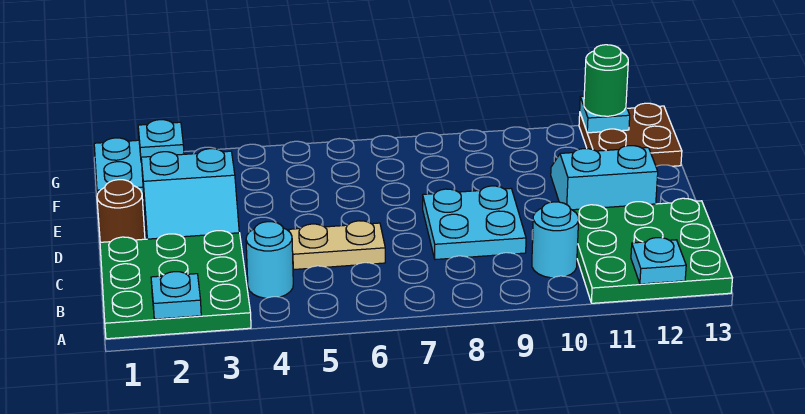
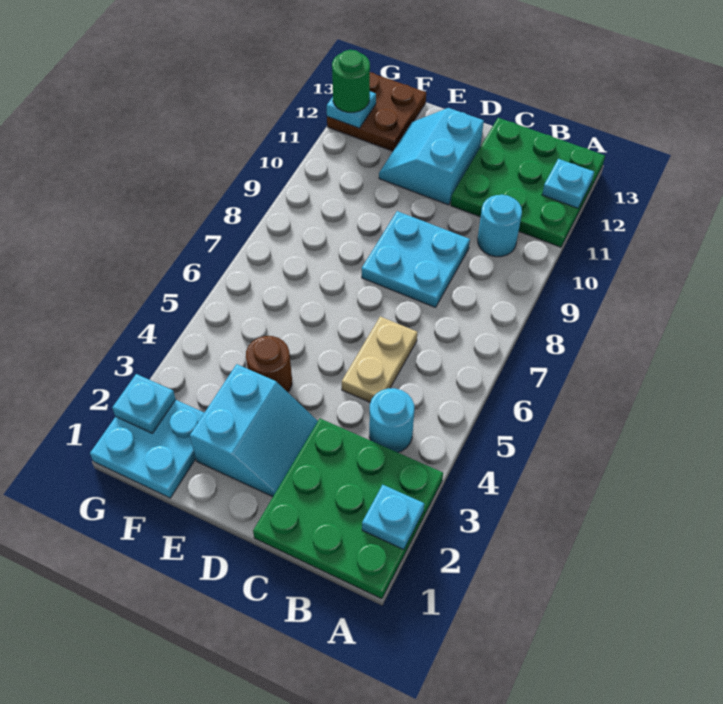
brown round brick D1 level 1 -> brown round brick E4 level 1

